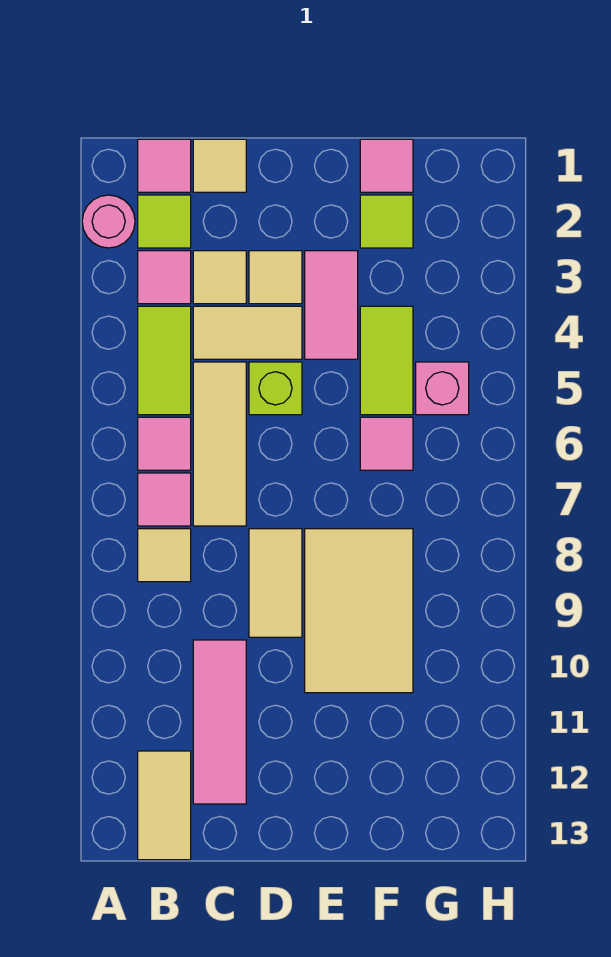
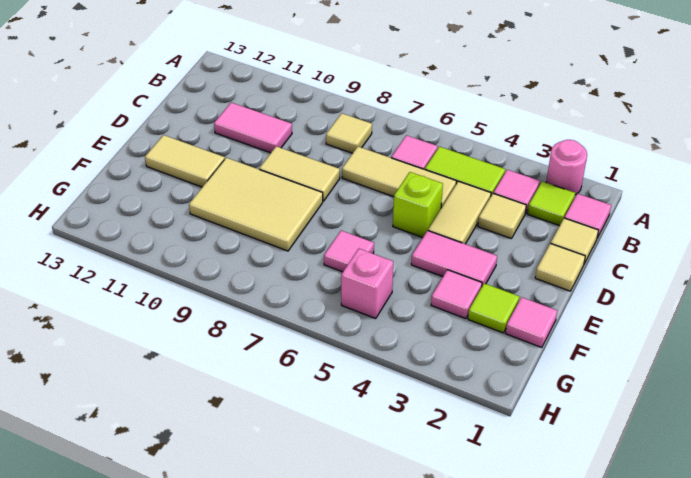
pink tile B7 level 1 -> pink tile F3 level 1
tan tile B12:B13 level 1 -> tan tile E11:E12 level 1
pink tile C10:C12 level 1 -> pink tile C10:C11 level 1
tan tile D3 level 1 -> tan tile D1 level 1
lime tile F4:F5 level 1 -> none

